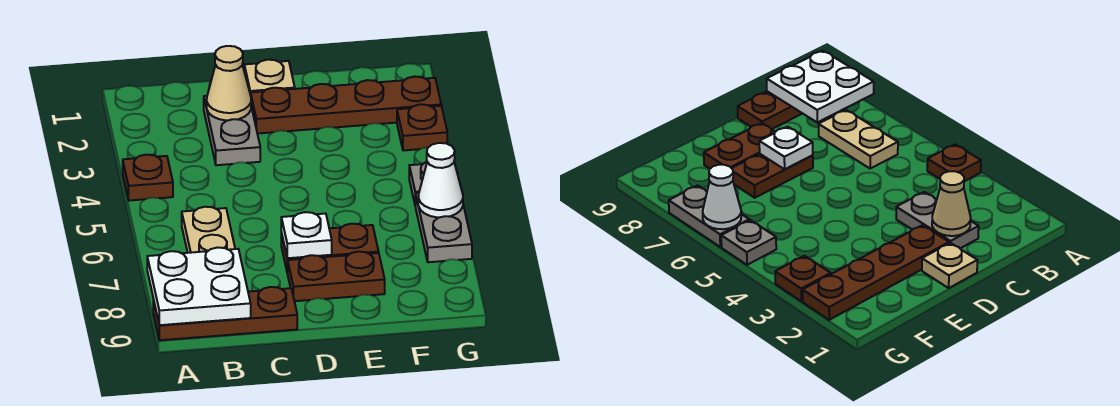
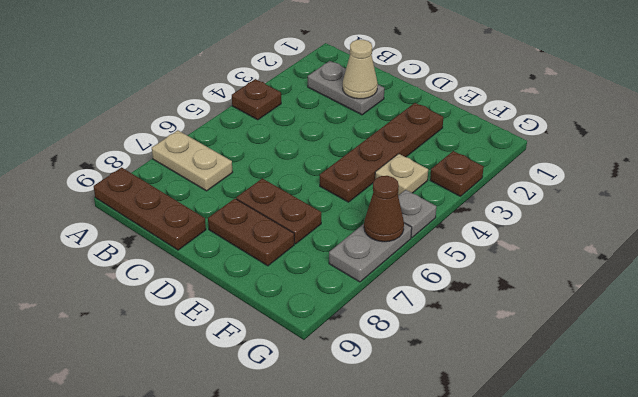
white plate A8:B9 level 2 -> none
tan plate B6:B7 level 1 -> tan plate A7:B7 level 1
grey plate C2:C3 level 1 -> grey plate B2:C2 level 1
tan plate D1 level 1 -> tan plate F4 level 1
brown plate D2:G2 level 1 -> brown plate E2:E5 level 1
white plate D7 level 2 -> none
white cone G6 level 2 -> brown cone G6 level 2

